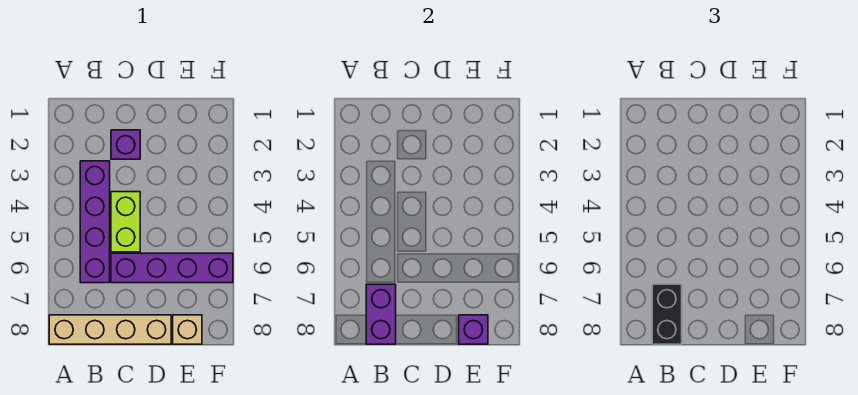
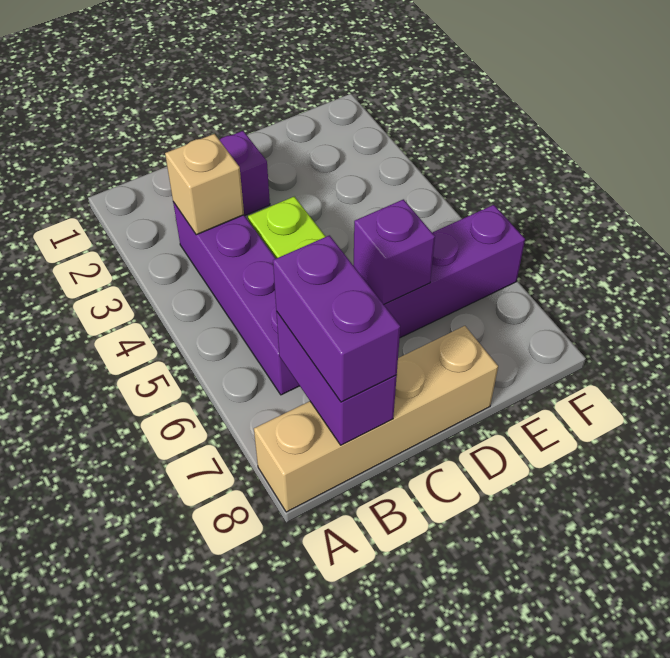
black brick B7:B8 level 3 -> purple brick B7:B8 level 3
tan brick E8 level 1 -> tan brick B3 level 2
purple brick E8 level 2 -> purple brick D6 level 2

